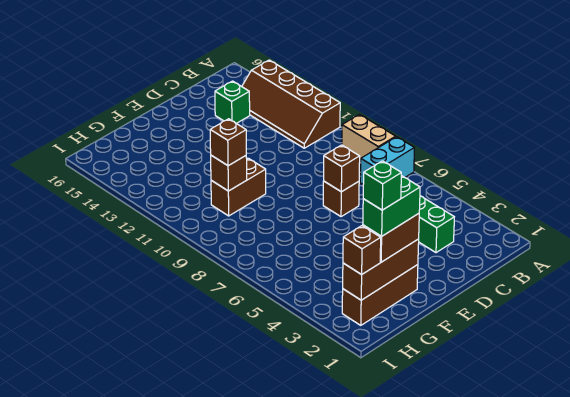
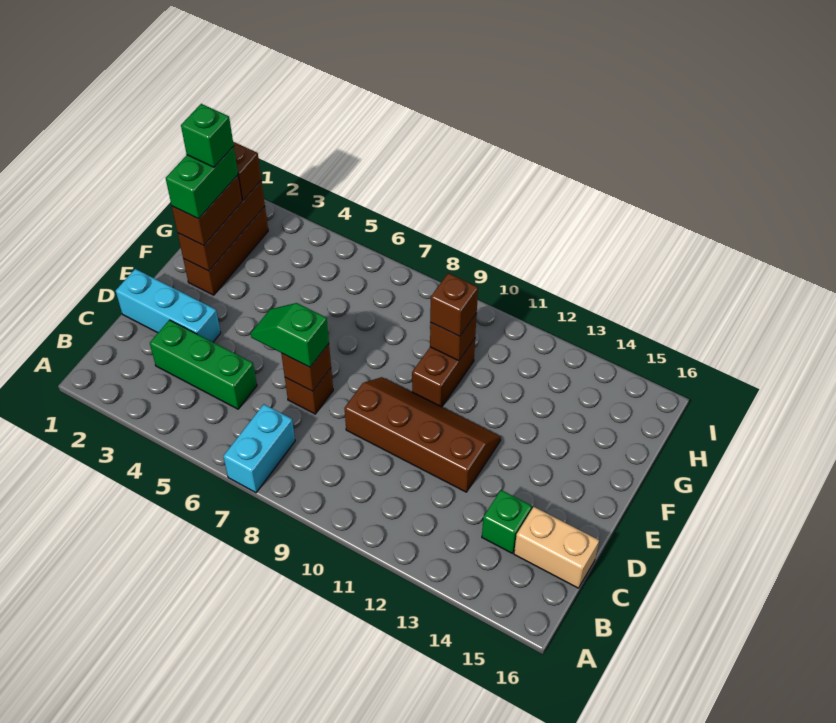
tan brick A8:A9 level 1 -> tan brick C15:C16 level 1
brown slope A11:B14 level 1 top A -> brown slope D9:E12 level 1 top D
none -> cyan brick D1:D3 level 1
none -> green slope D6:D7 level 3 top 7

